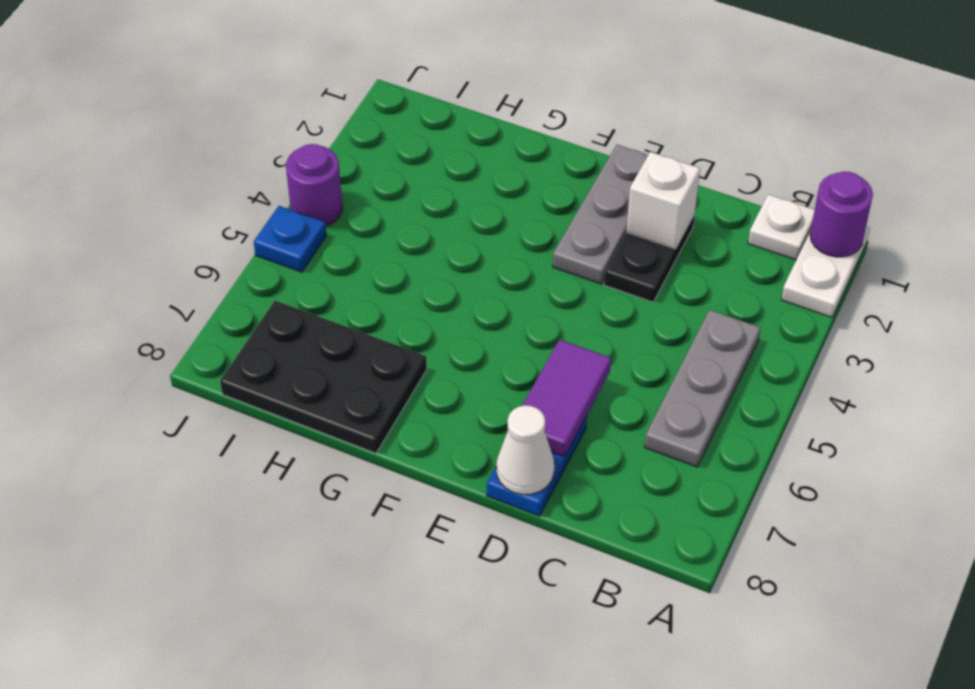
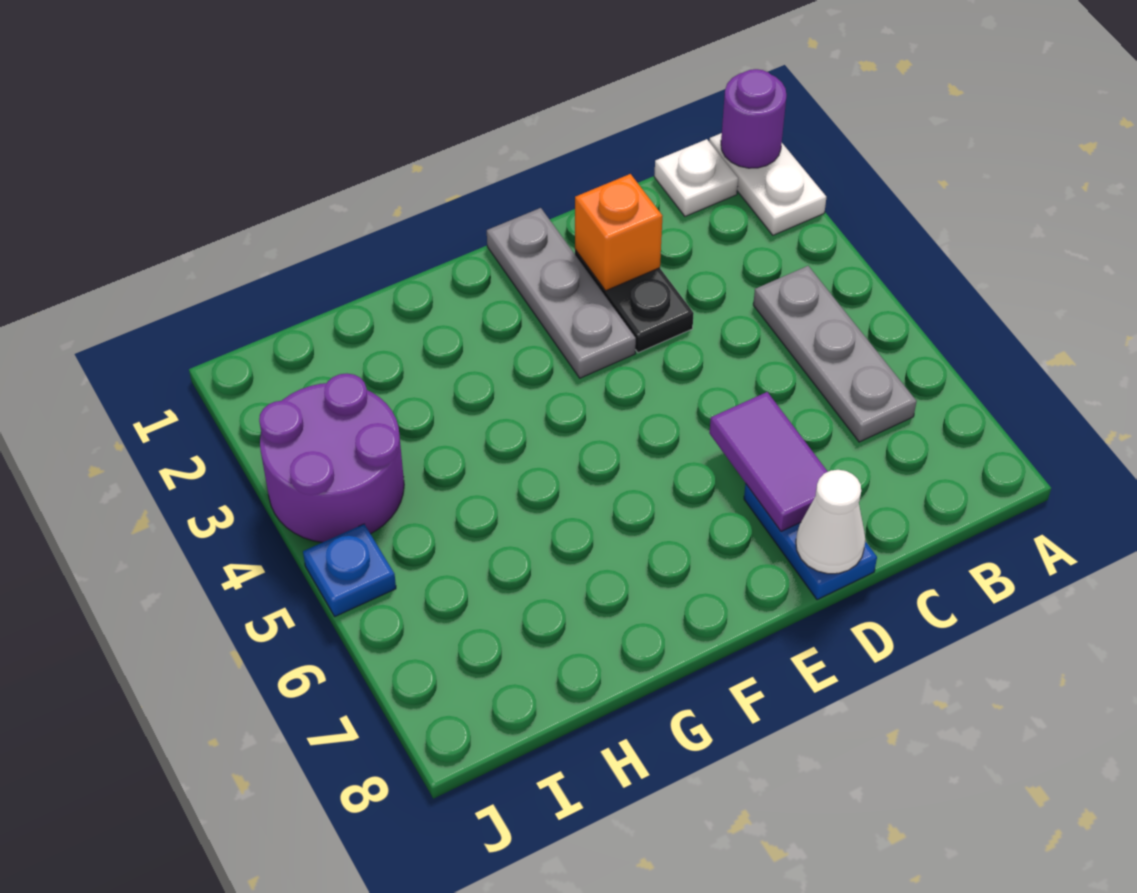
white brick D2 level 2 -> orange brick D2 level 2
black plate G7:I8 level 1 -> none
purple round brick J4 level 1 -> purple round brick I3:J4 level 1

